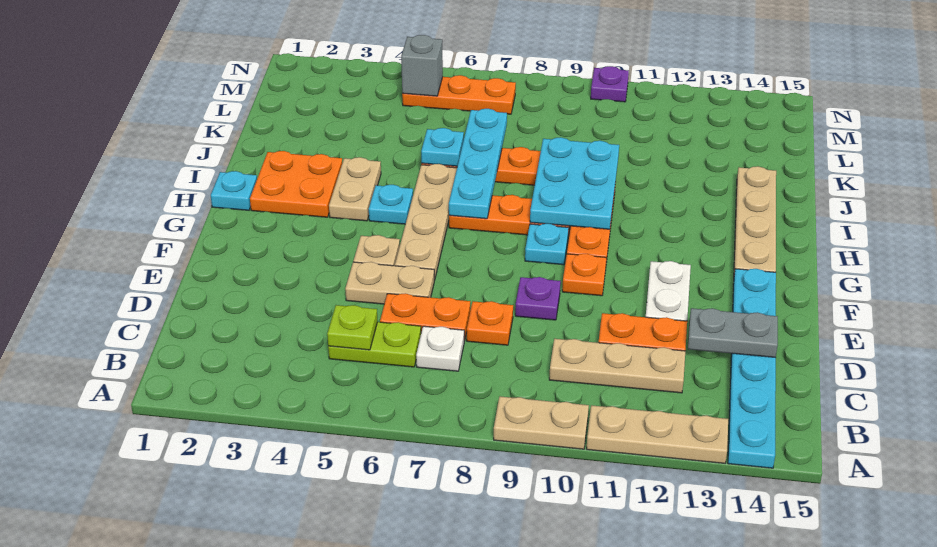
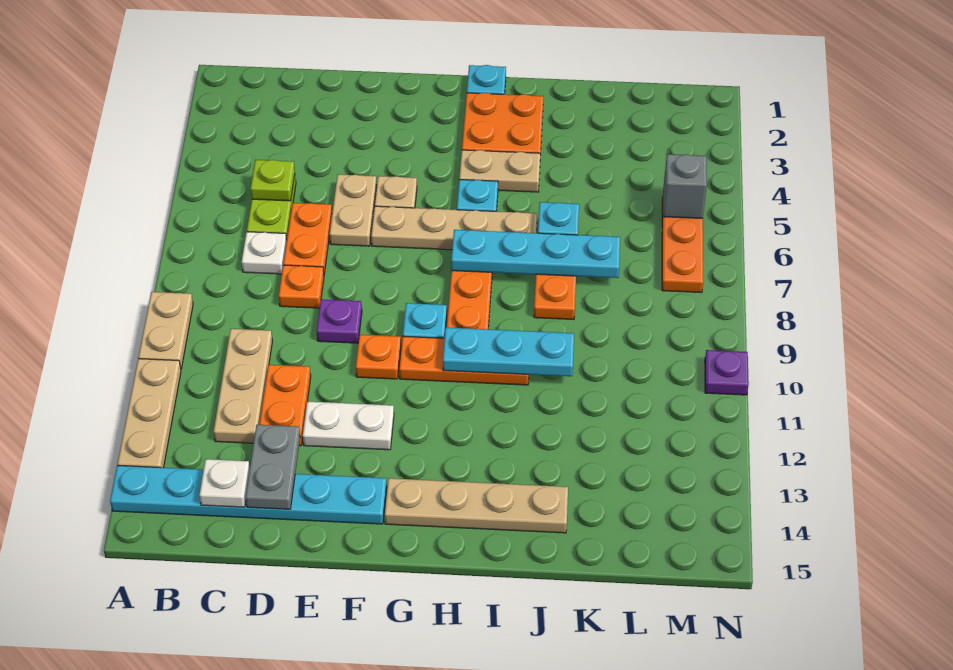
none -> white plate C14 level 2
cyan plate H9:J10 level 2 -> cyan plate H10:J10 level 2

